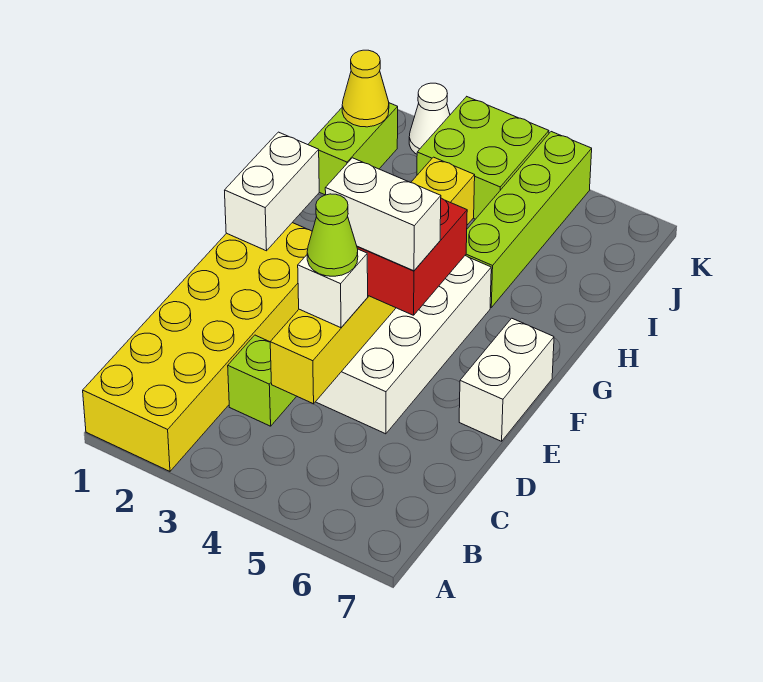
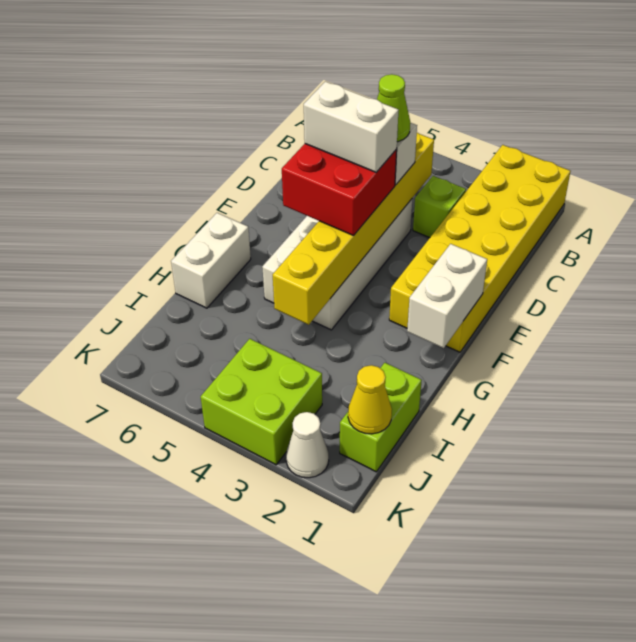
white brick E7:F7 level 1 -> white brick G7:H7 level 1
lime brick H5:K5 level 1 -> none

